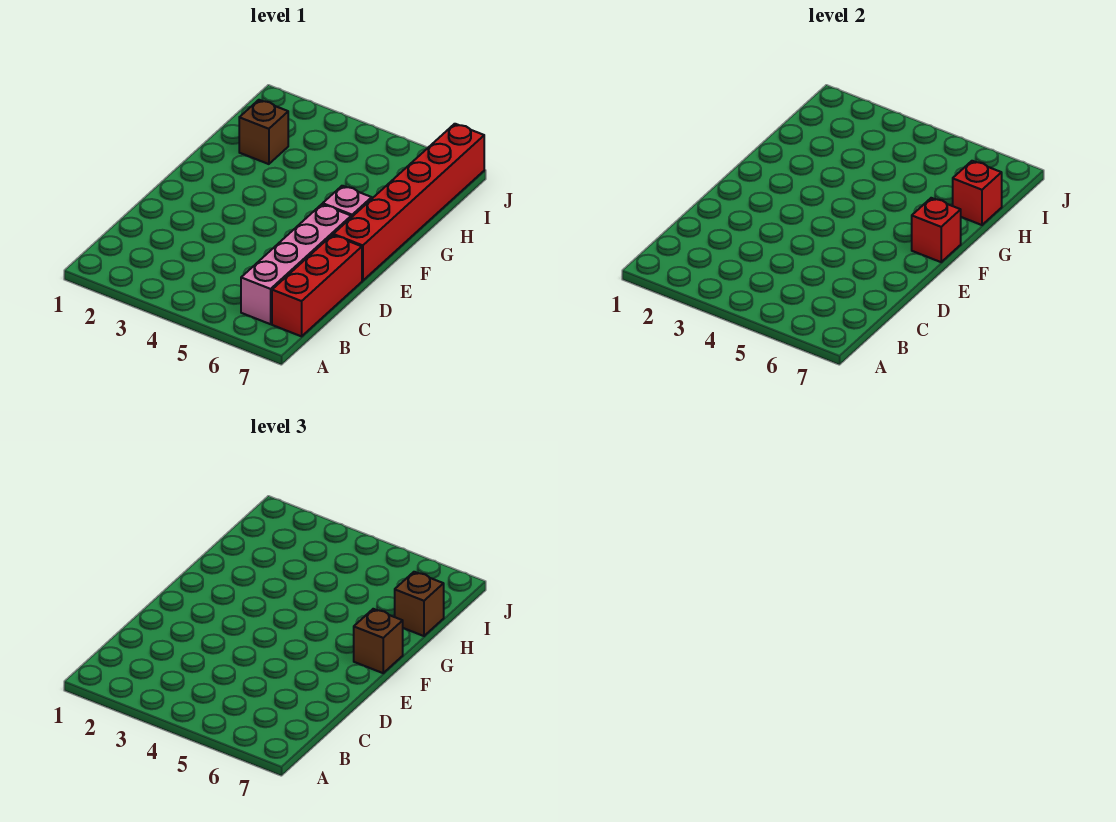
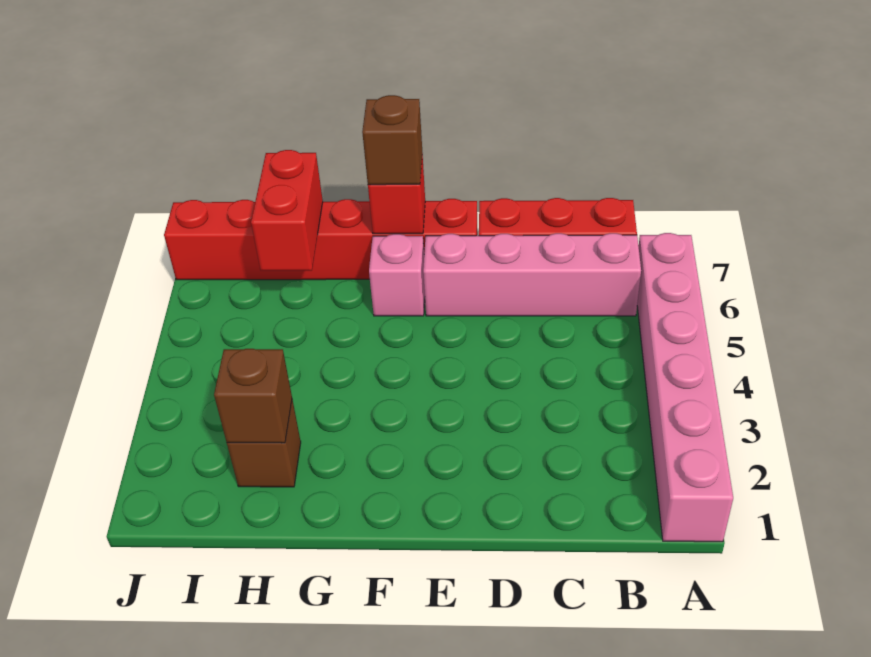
none -> pink brick A1:A6 level 1
red brick H7 level 2 -> red brick H6:H7 level 2
brown brick H7 level 3 -> brown brick H2 level 2

